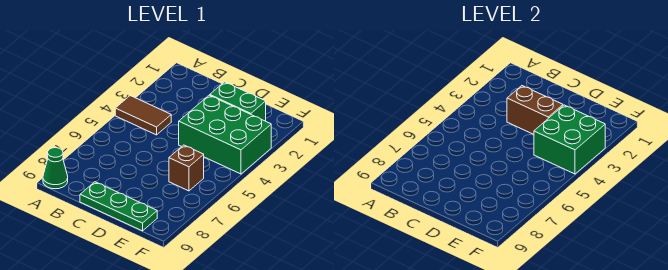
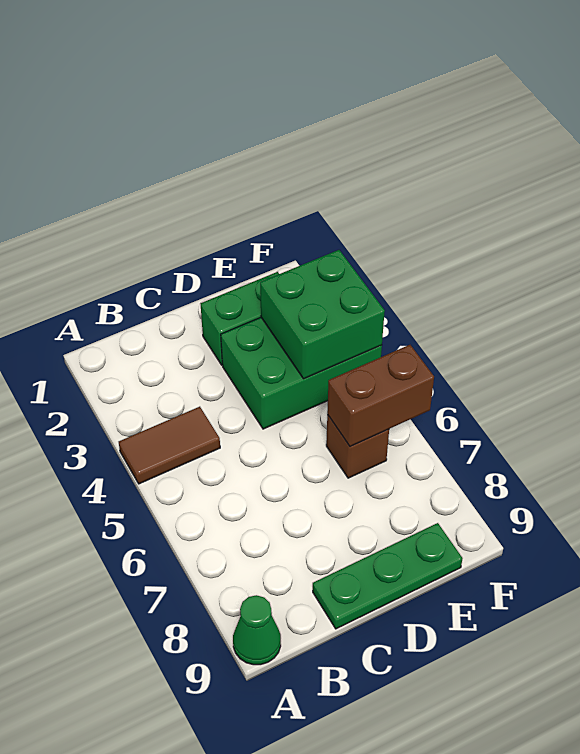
brown brick C3:D3 level 2 -> brown brick E6:F6 level 2

